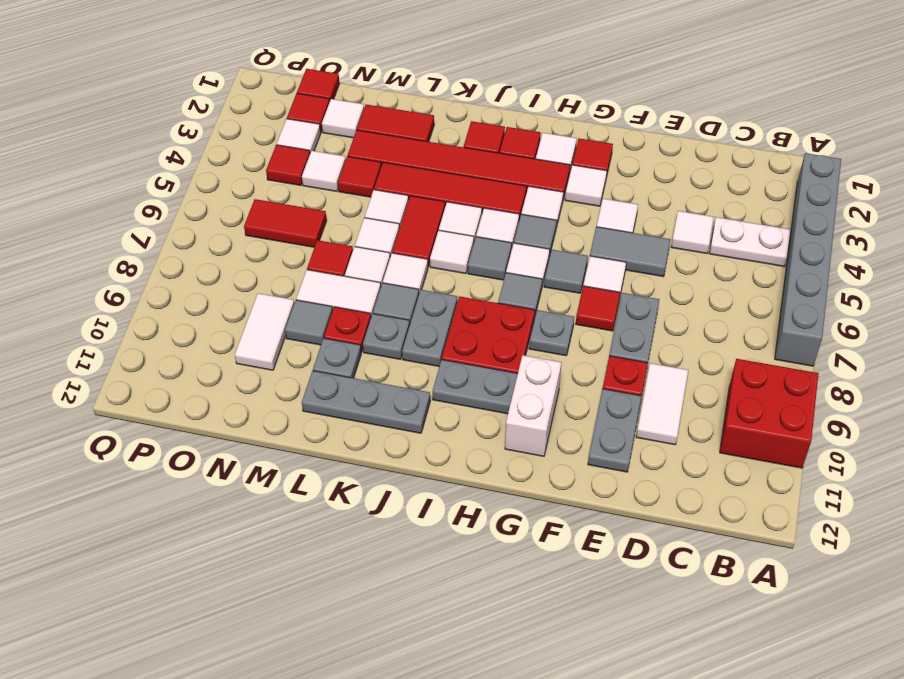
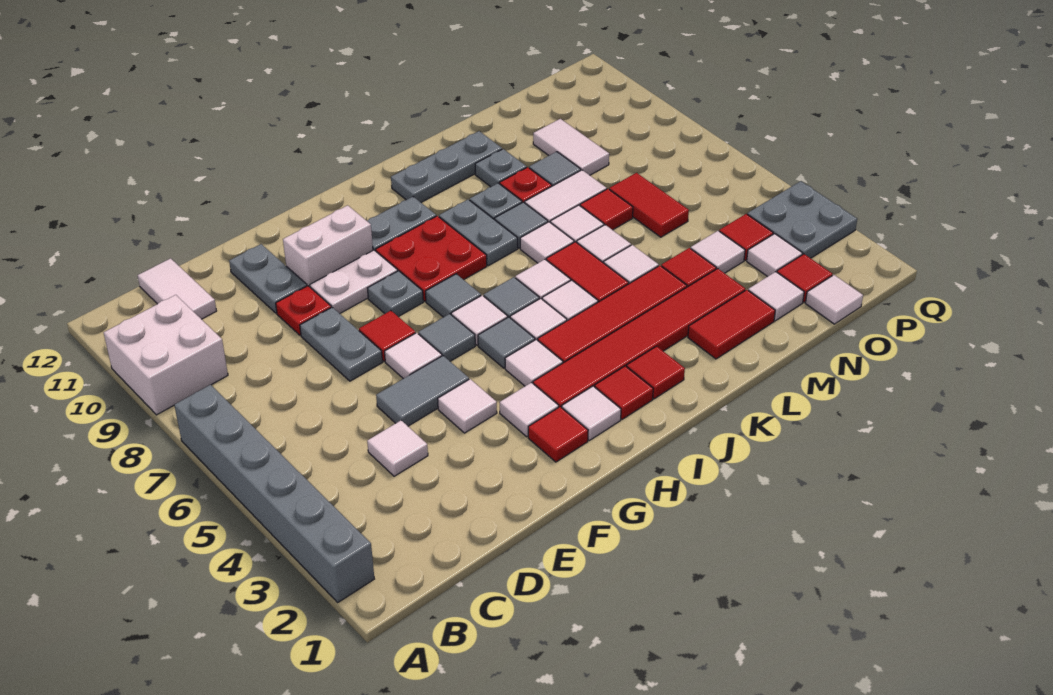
red brick A9:B10 level 1 -> white brick A9:B10 level 1
white plate B4:C4 level 1 -> white plate F9:G9 level 1
white tile D9:D10 level 1 -> white tile C11:C12 level 1
white brick G10:G11 level 1 -> white brick F10:G10 level 1
red tile N6:O6 level 1 -> red tile N6:N7 level 1
red tile O1 level 1 -> white tile O1 level 1
none -> grey plate P3:Q4 level 1

